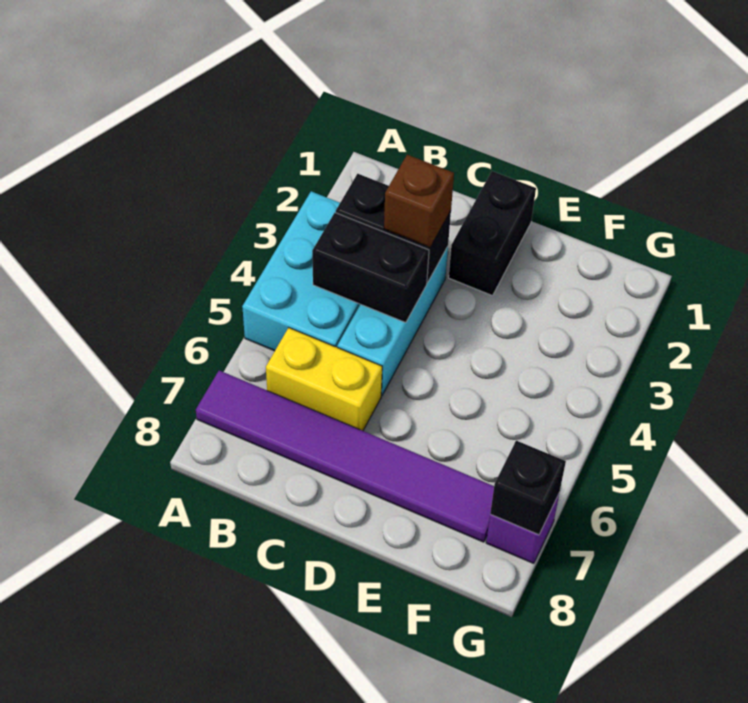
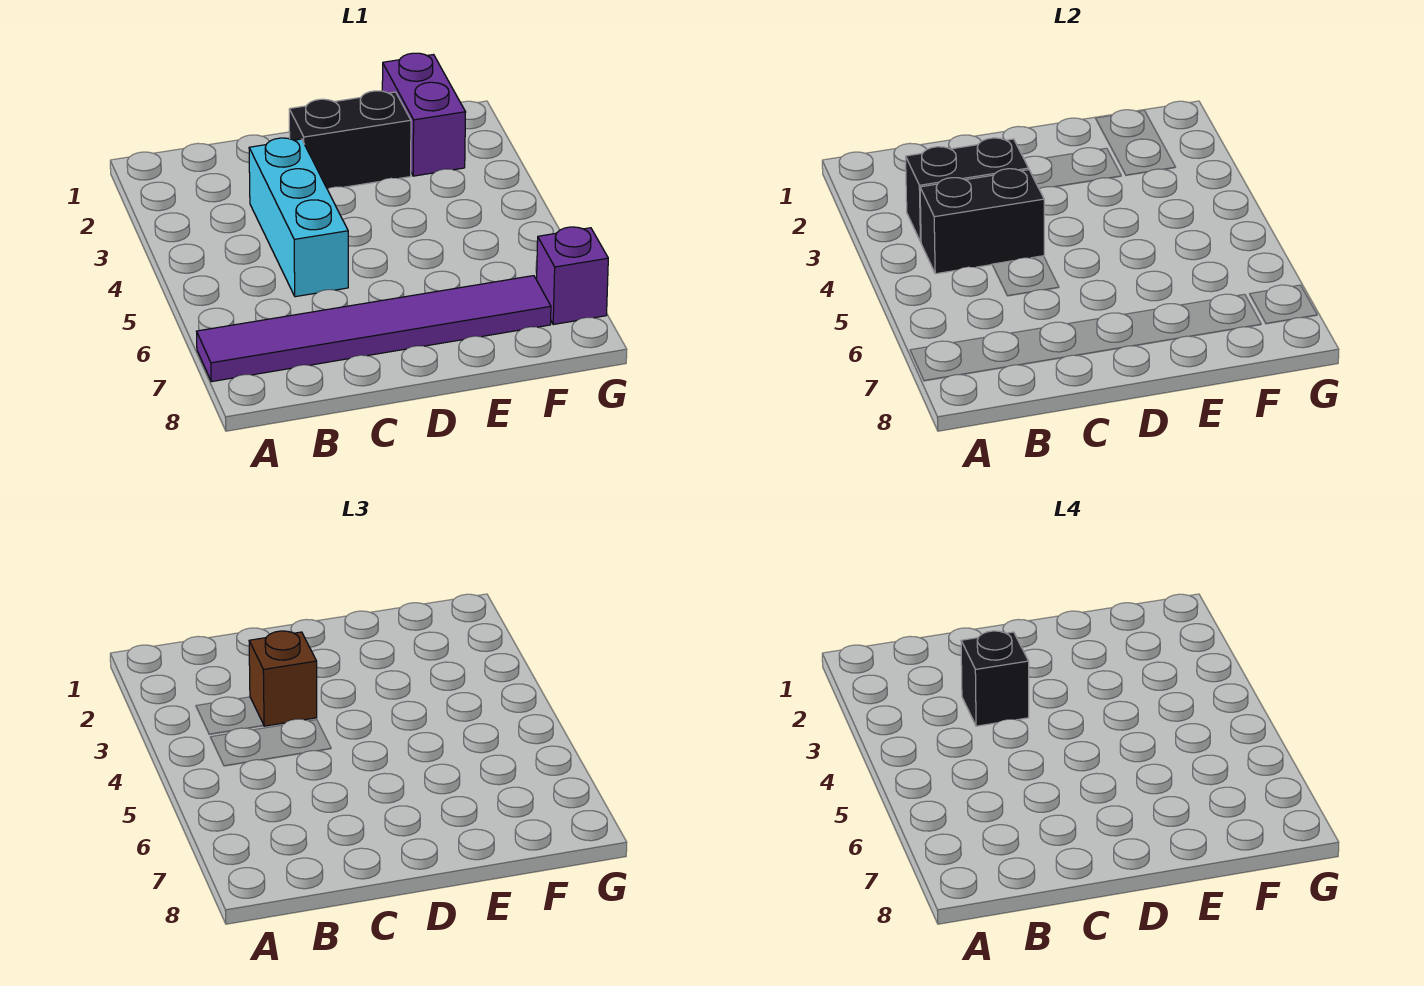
cyan brick A3:B5 level 1 -> none
yellow brick B6:C6 level 1 -> none
black brick D1:D2 level 1 -> black brick D2:E2 level 1
none -> purple brick F1:F2 level 1
black brick G7 level 2 -> black brick C3 level 4

